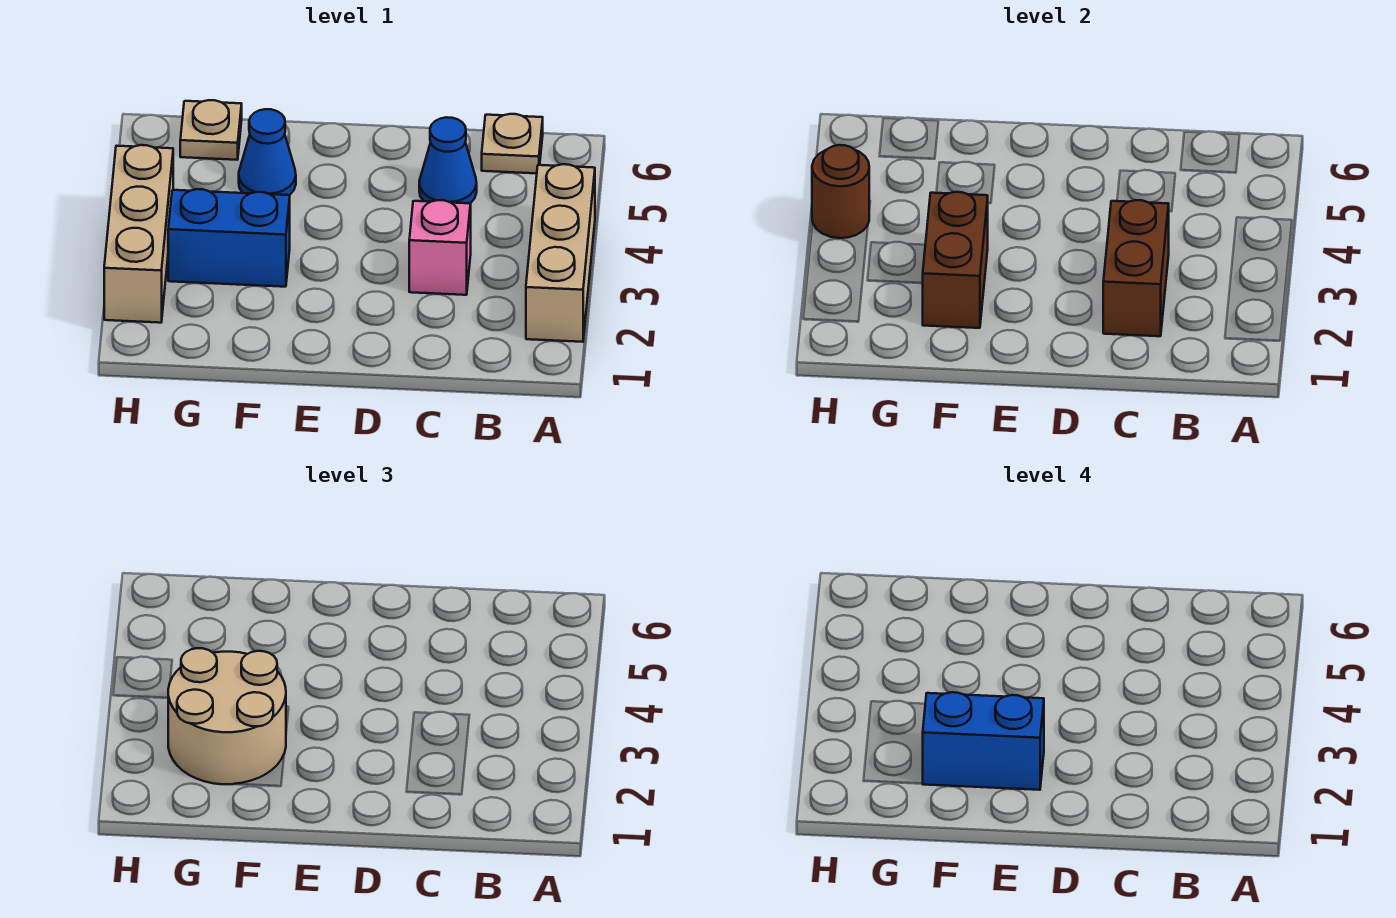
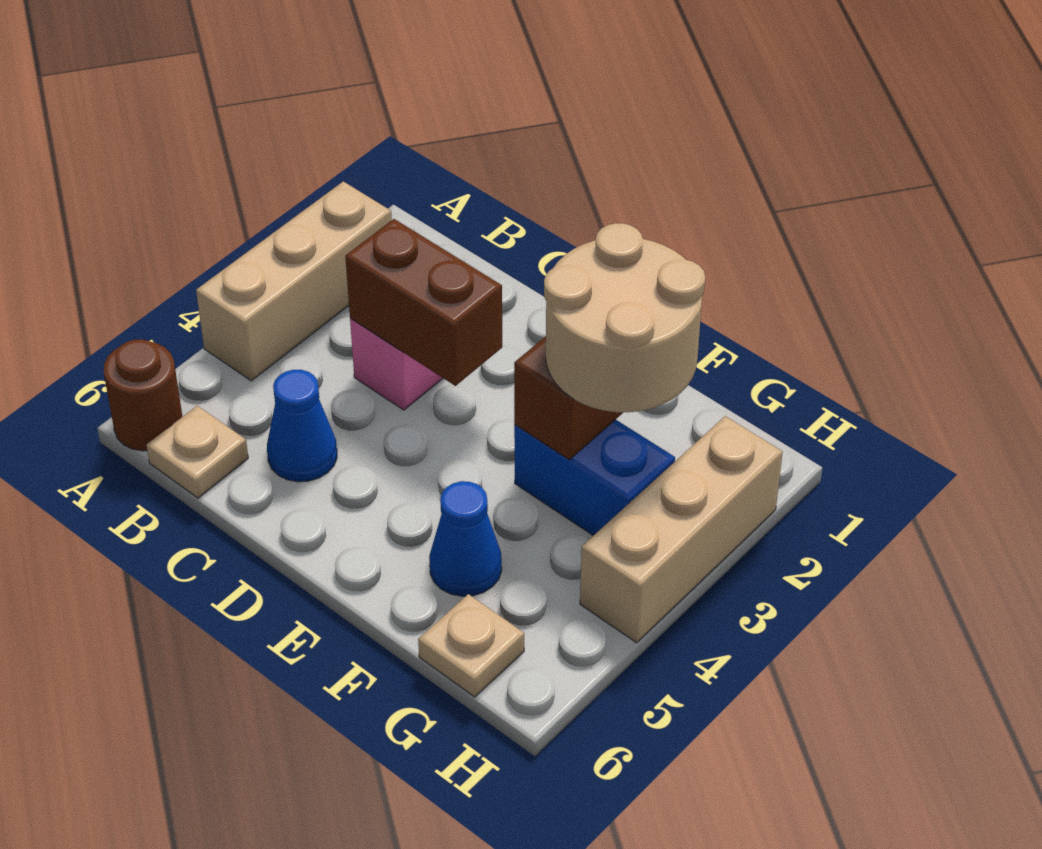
brown brick C2:C3 level 2 -> brown brick C3:D3 level 2
blue brick E2:F2 level 4 -> none
brown round brick H4 level 2 -> brown round brick A6 level 1

